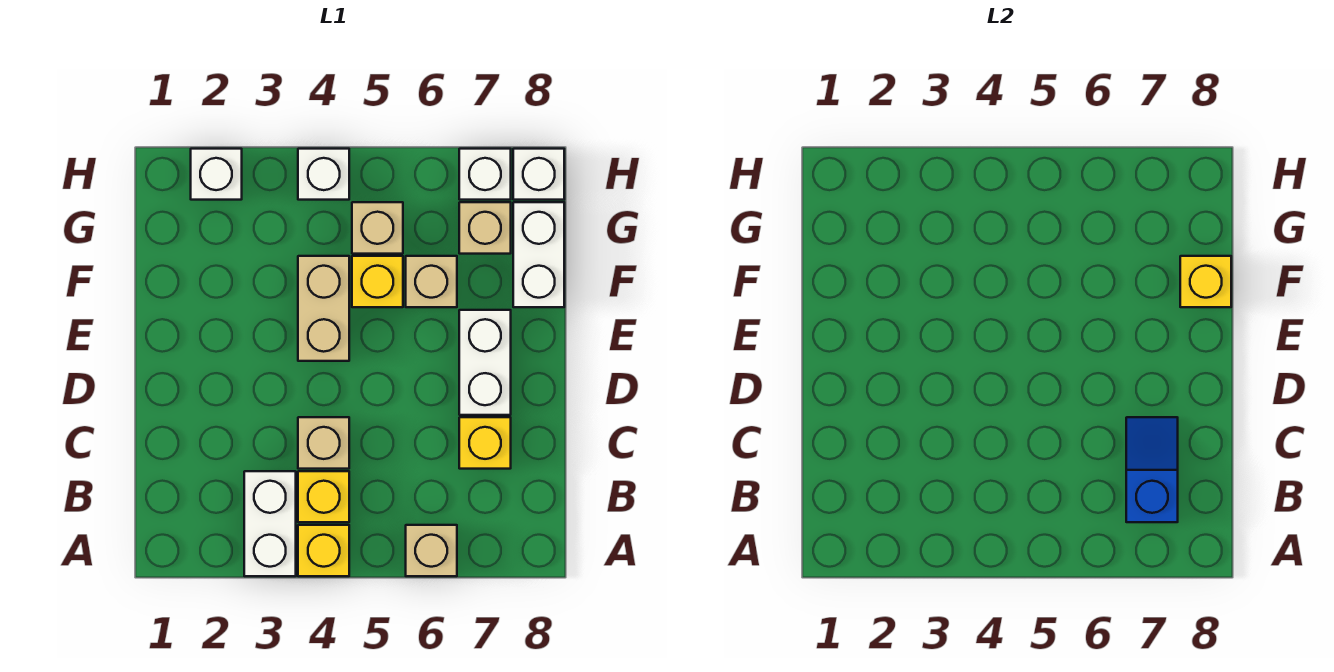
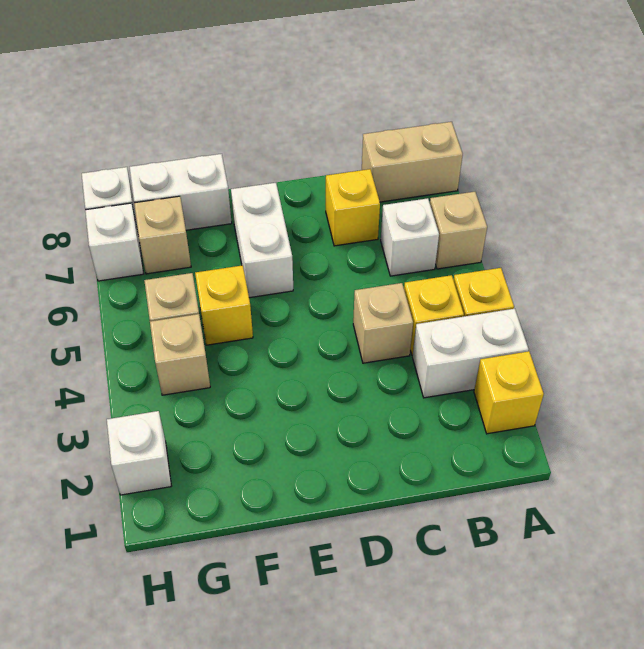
blue slope B7:C7 level 2 top B -> none
white brick D7:E7 level 1 -> white brick E6:E7 level 1
tan brick E4:F4 level 1 -> tan brick A8:B8 level 1
tan brick F6 level 1 -> tan brick G4 level 1
yellow brick F8 level 2 -> yellow brick A2 level 1
white brick H4 level 1 -> white brick B6 level 1

